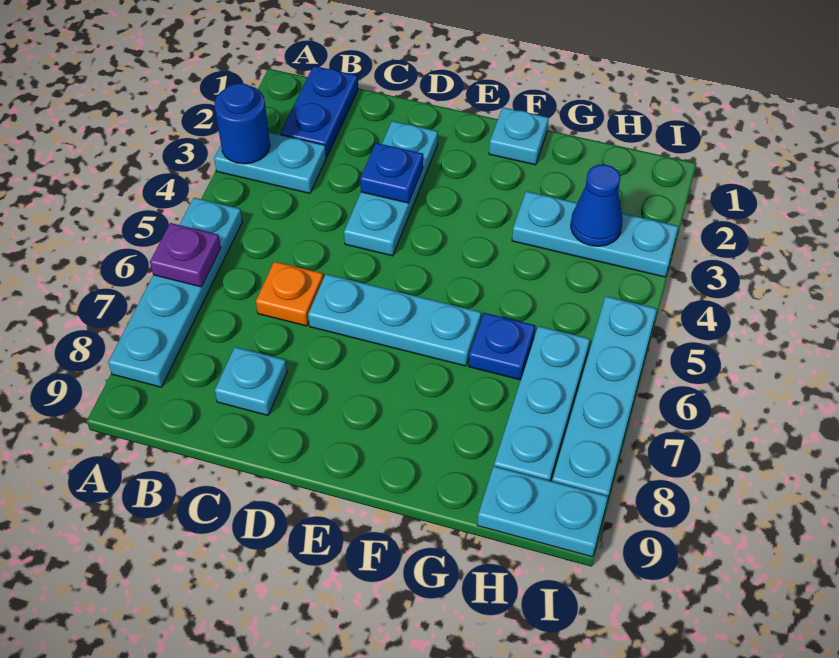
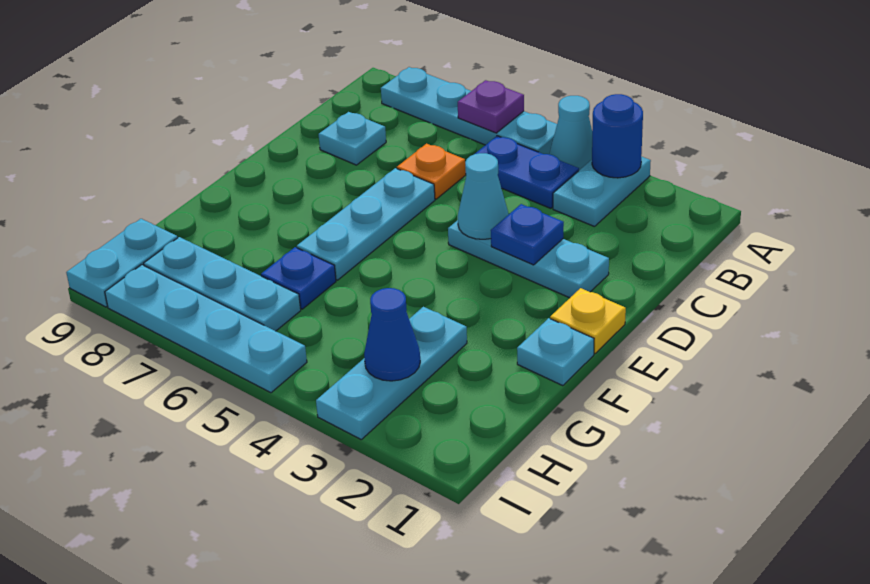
none -> cyan cone A4 level 1
blue plate B1:B2 level 1 -> blue plate B4:B5 level 1
none -> cyan cone D4 level 2
none -> yellow plate E1 level 1

